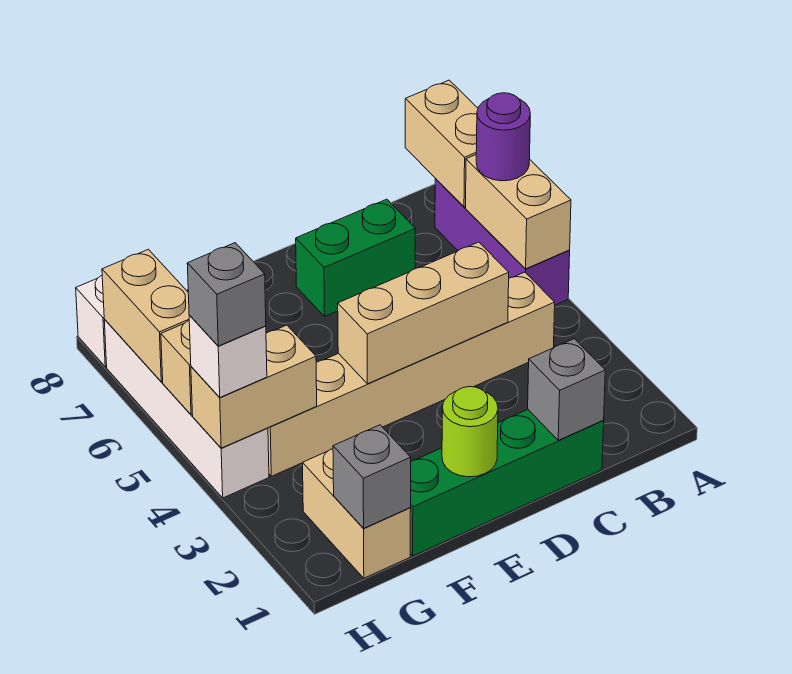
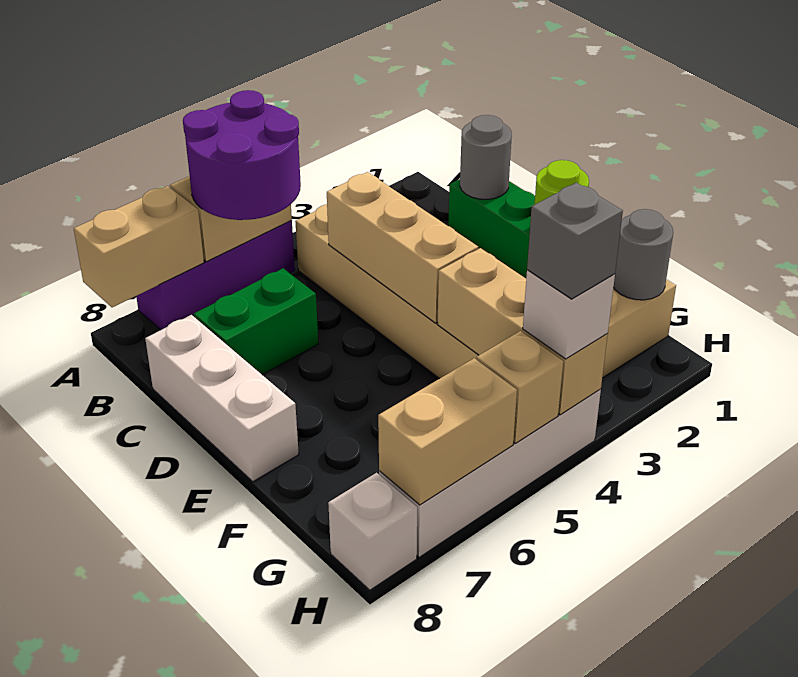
purple round brick A6 level 3 -> purple round brick A5:B6 level 3
grey brick C1 level 2 -> grey round brick C1 level 2
green brick C7:D7 level 1 -> green brick C6:C7 level 1
none -> white brick C8:E8 level 1
grey brick G1 level 2 -> grey round brick G1 level 2
tan brick G4:H4 level 2 -> tan brick F4:H4 level 2

